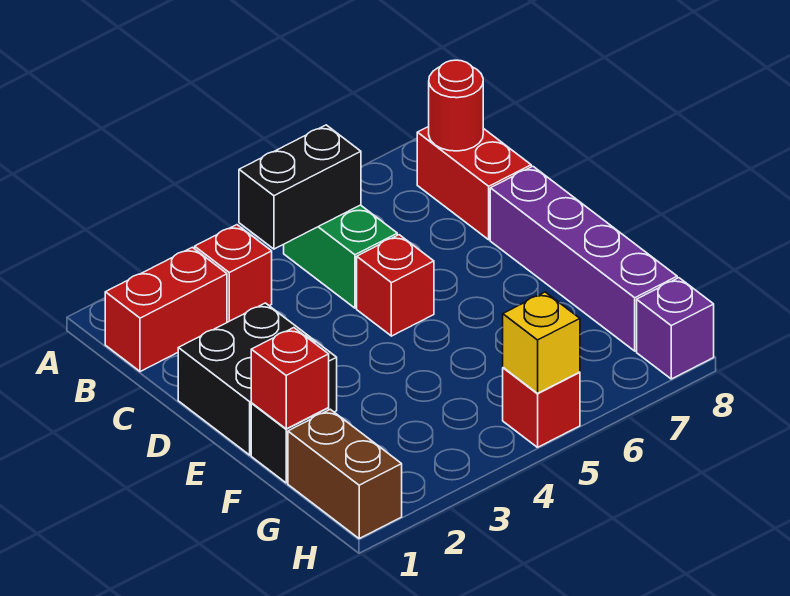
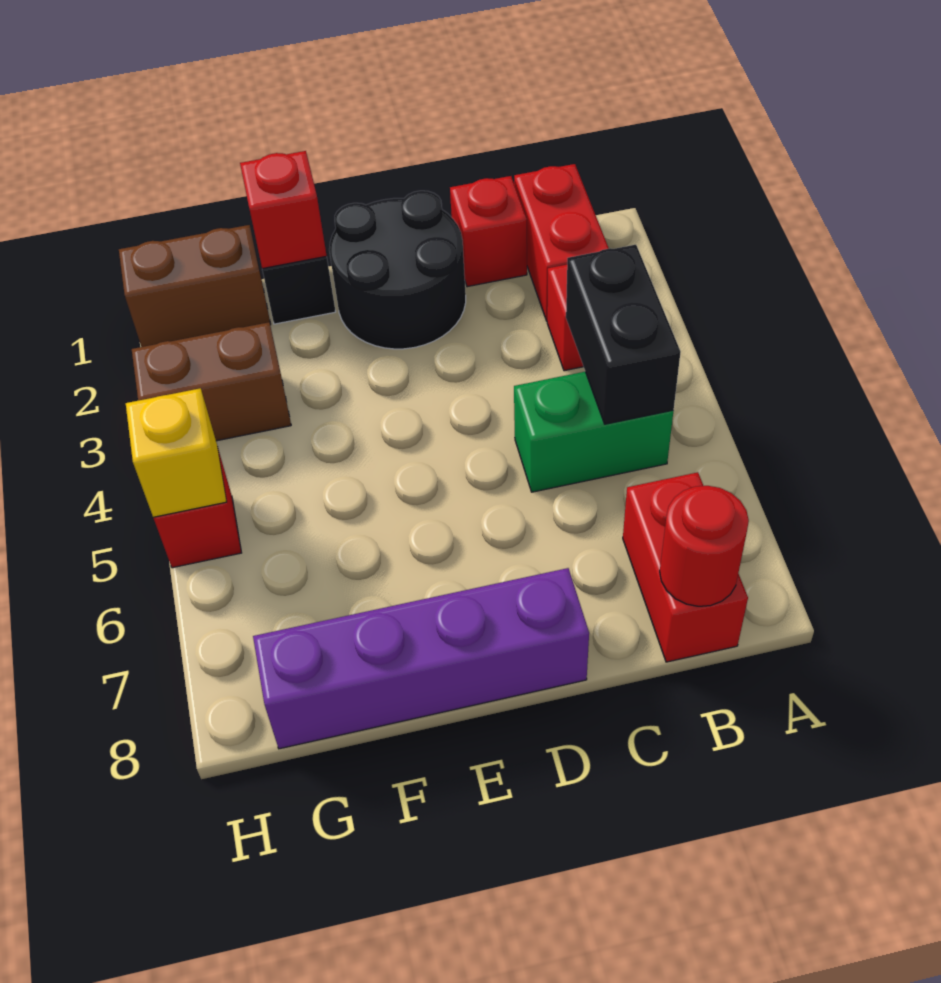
red brick B8:C8 level 1 -> red brick B7:B8 level 1
black brick D1:E2 level 1 -> black round brick D1:E2 level 1
red brick D5 level 1 -> red brick C1 level 1
none -> brown brick G3:H3 level 1
purple brick H8 level 1 -> none

